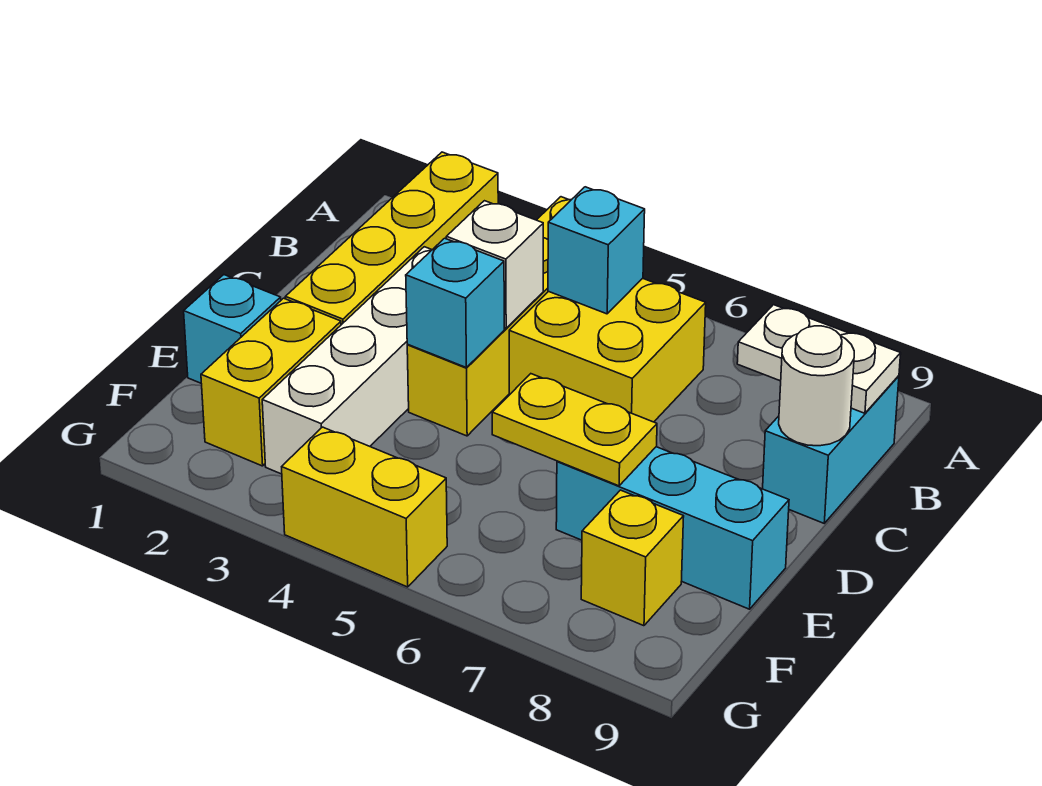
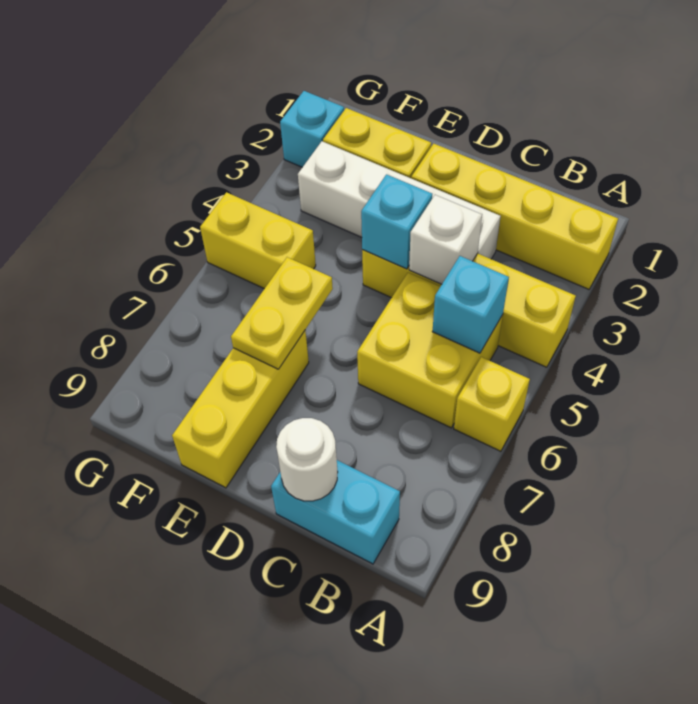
white plate B8:B9 level 2 -> none
cyan brick E1 level 1 -> cyan brick G2 level 1
cyan brick E7:E9 level 1 -> yellow brick E7:E9 level 1
yellow brick F8 level 1 -> yellow brick A6 level 1
yellow brick G4:G5 level 1 -> yellow brick F5:G5 level 1

